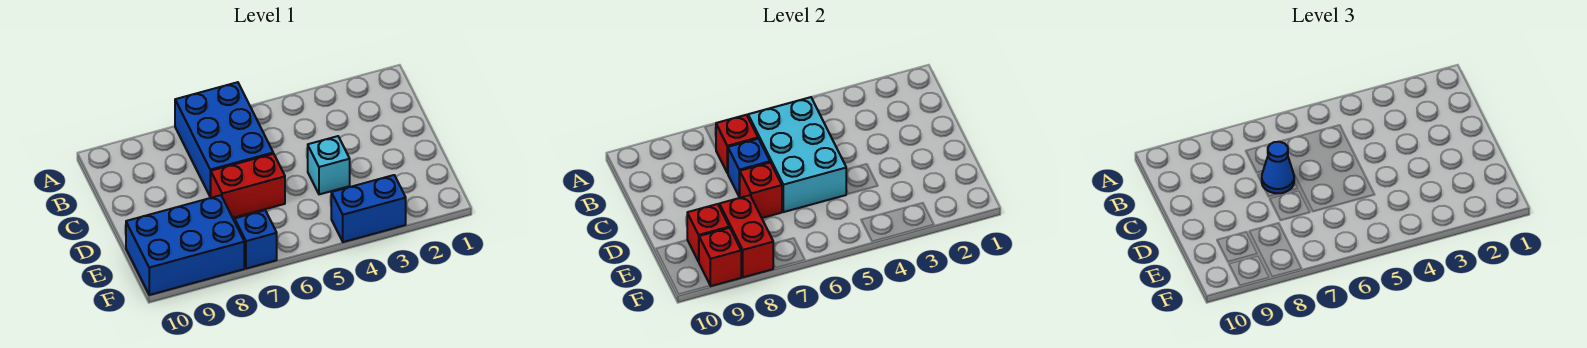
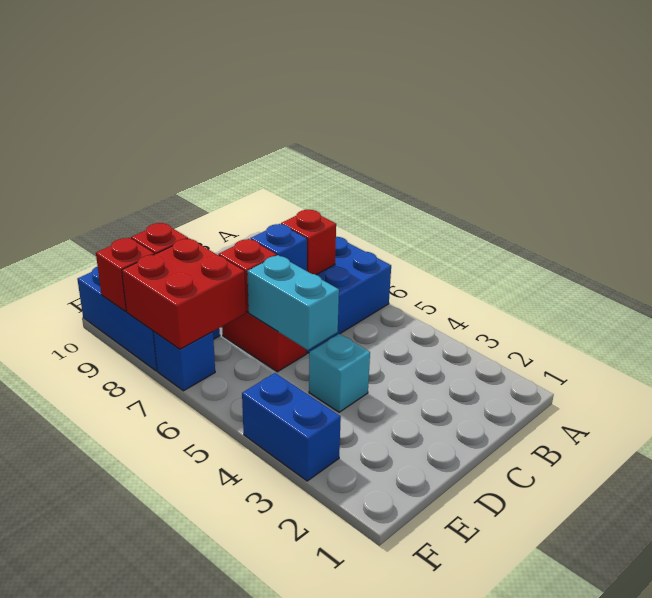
cyan brick B5:D6 level 2 -> cyan brick D5:D6 level 2
blue cone C7 level 3 -> none
red brick E8:F8 level 2 -> red brick E7:F8 level 2

